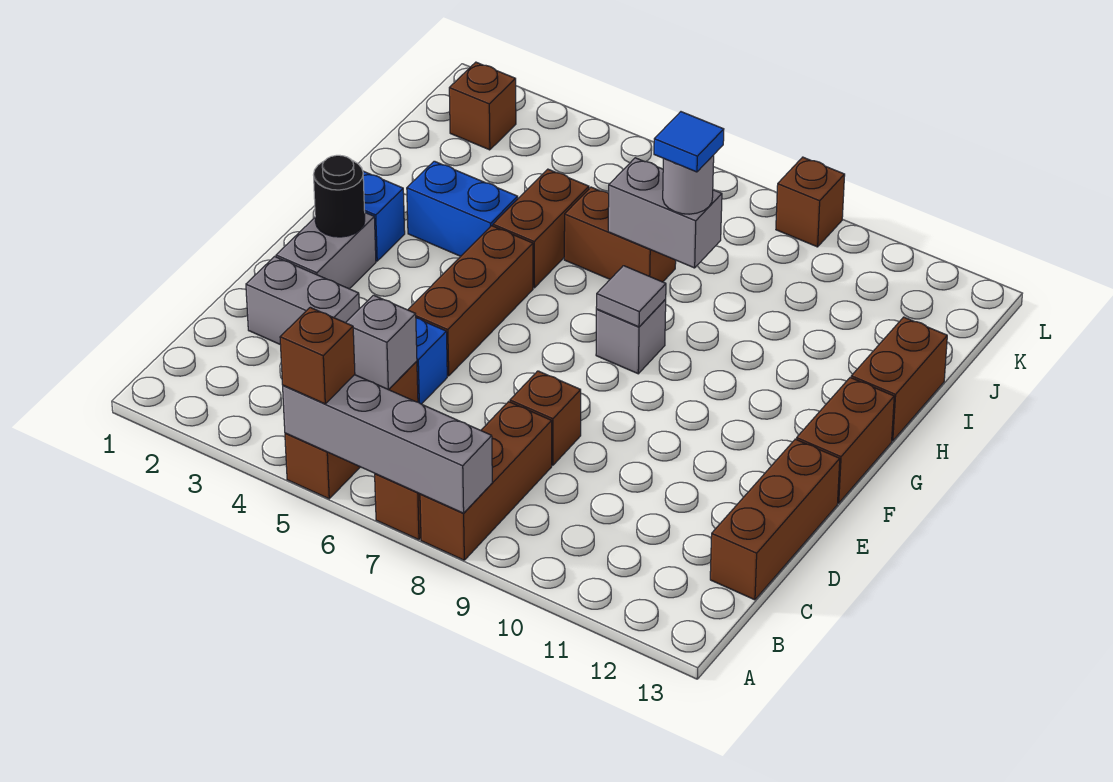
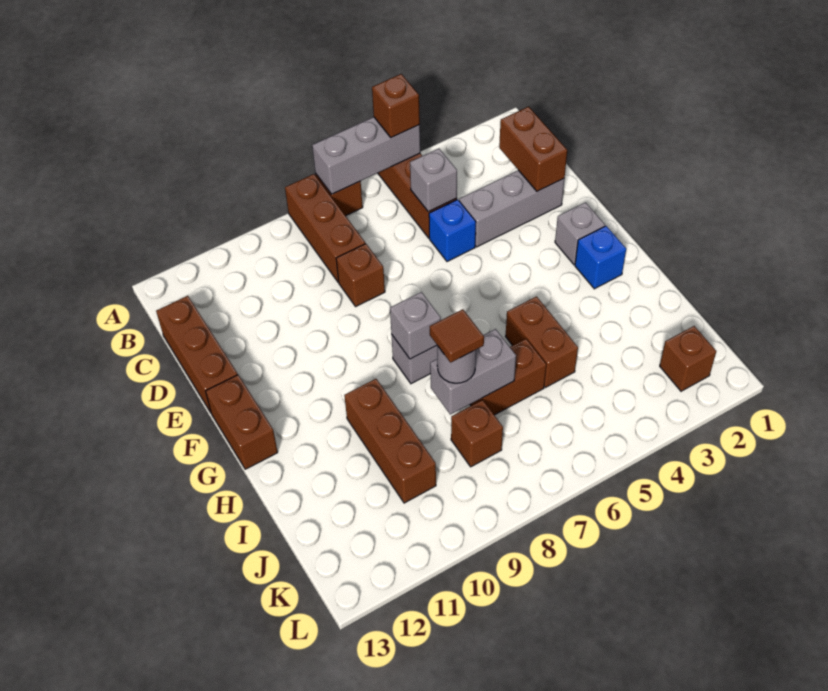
grey brick A5:A8 level 2 -> grey brick A5:A7 level 2
grey brick D2:D3 level 1 -> grey brick D2:D4 level 1
grey brick E2:F2 level 1 -> grey brick F2 level 1
brown brick E5:G5 level 1 -> brown brick H10:J10 level 1
black round brick F2 level 2 -> none
grey tile G8 level 2 -> grey brick G8 level 2
blue brick H3:H4 level 1 -> none
brown brick H13:I13 level 1 -> brown brick C2:D2 level 2
blue tile I8 level 4 -> brown tile I8 level 4
brown brick L9 level 1 -> brown brick J8 level 1

